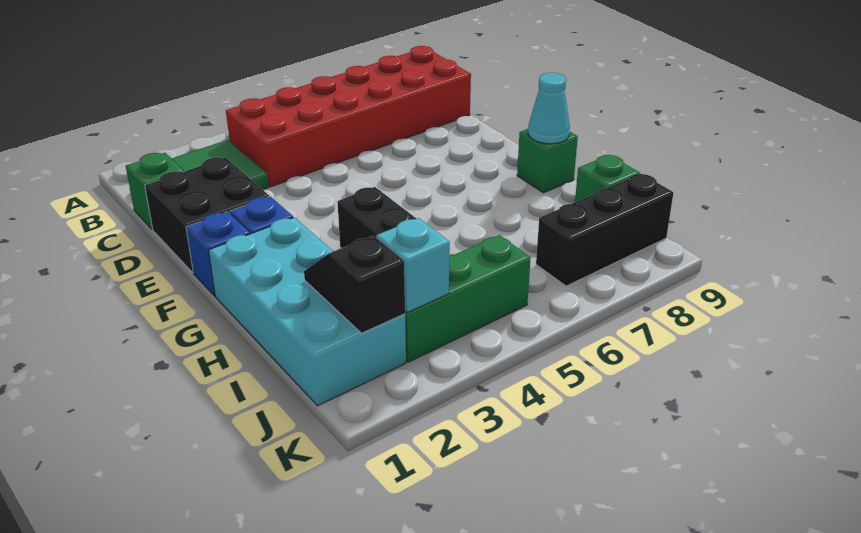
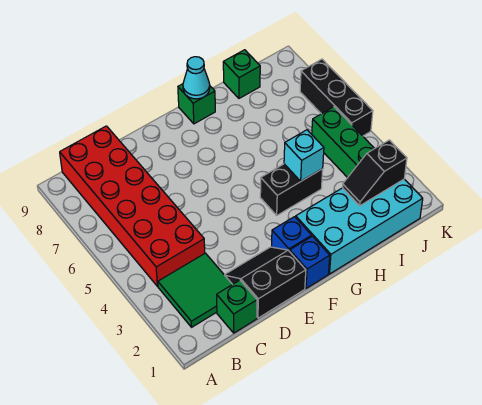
black brick D1:E2 level 1 -> black slope D1:E2 level 1 top 1
cyan brick J3 level 2 -> cyan brick H4 level 2
black brick J7:J9 level 1 -> black brick K5:K7 level 1

